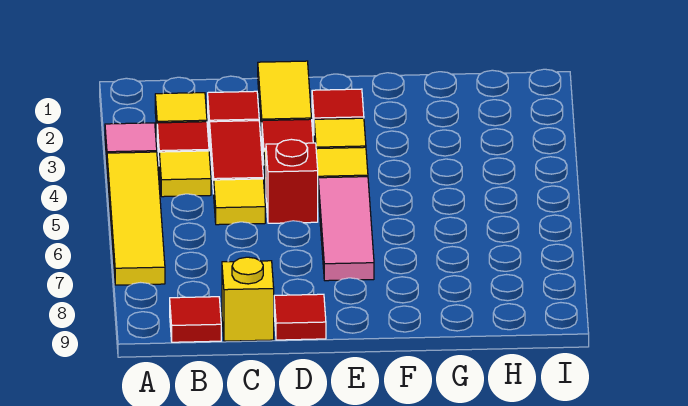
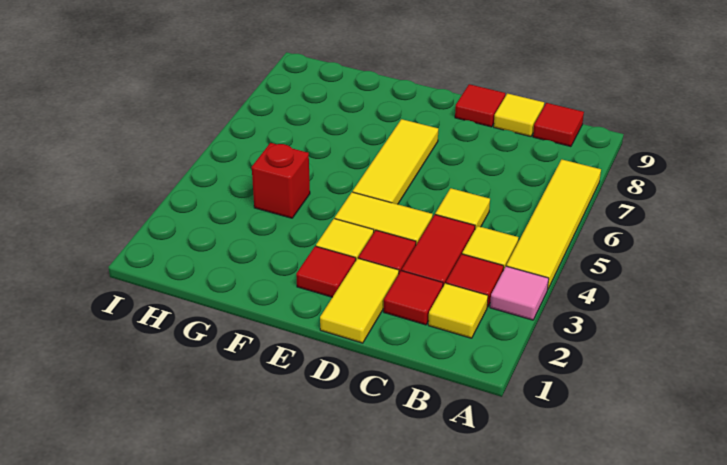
yellow brick C9 level 1 -> yellow tile C9 level 1
red brick D5 level 1 -> red brick G4 level 1
pink tile E5:E7 level 1 -> yellow tile E5:E7 level 1

